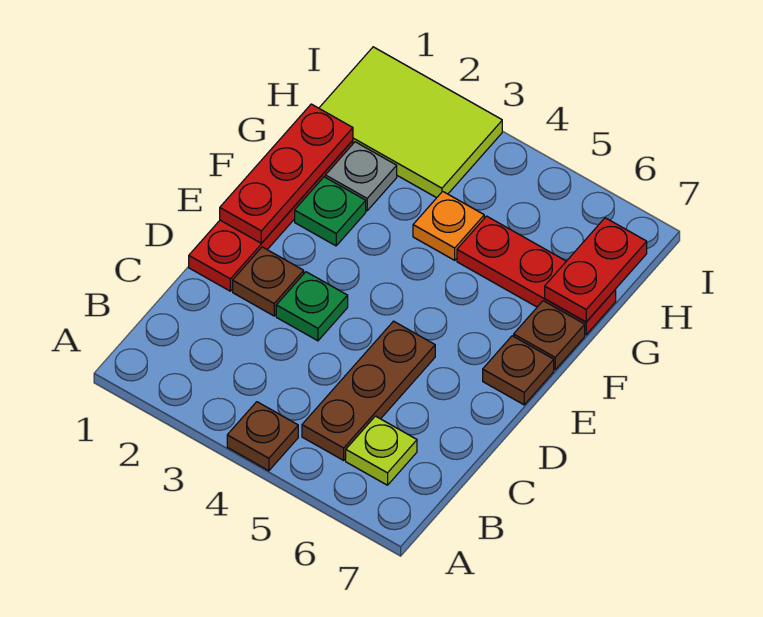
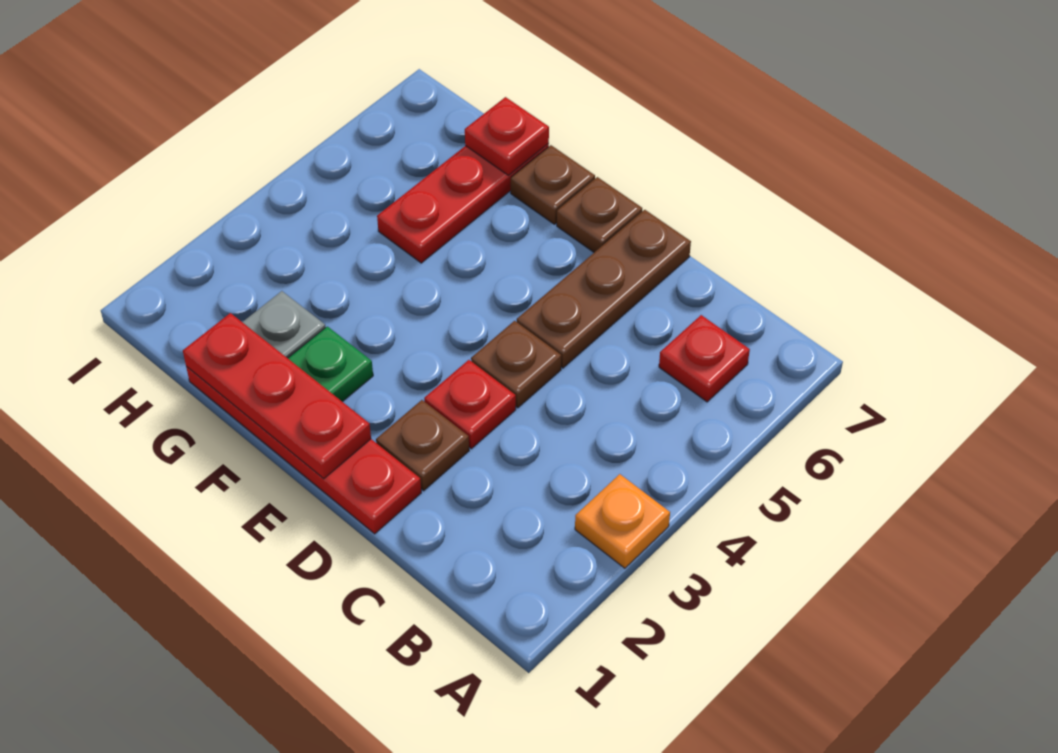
brown plate A4 level 1 -> brown plate D4 level 1
brown plate B5:D5 level 1 -> brown plate D5:D7 level 1
lime plate B6 level 1 -> red plate B6 level 1
green plate D3 level 1 -> red plate D3 level 1
orange plate G4 level 1 -> orange plate A3 level 1
red plate G7:H7 level 2 -> red plate G7 level 2
lime tile H1:I3 level 1 -> none

